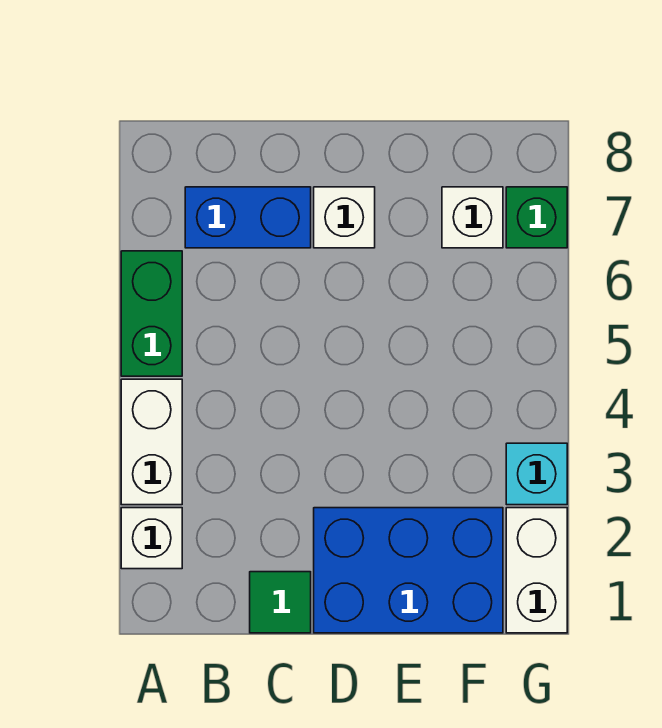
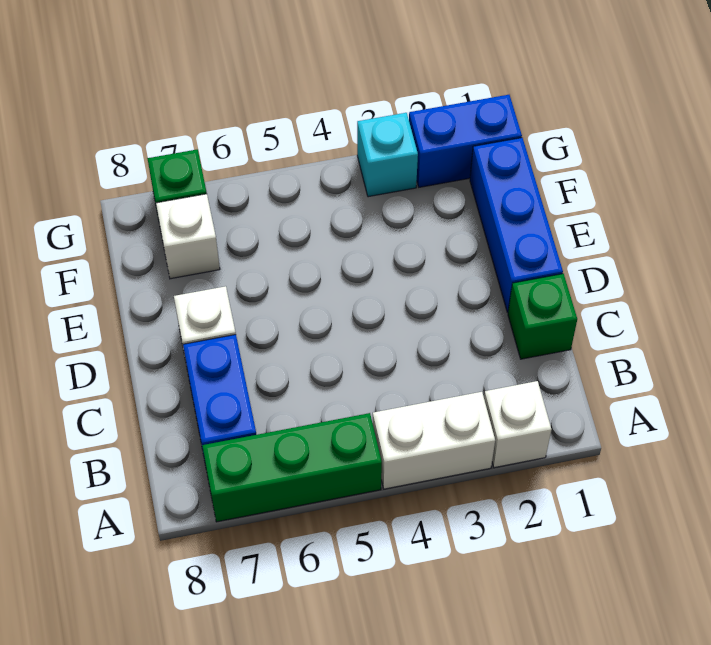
green brick A5:A6 level 1 -> green brick A5:A7 level 1
green tile C1 level 1 -> green brick C1 level 1
blue brick D1:F2 level 1 -> blue brick D1:F1 level 1
white brick G1:G2 level 1 -> blue brick G1:G2 level 1

